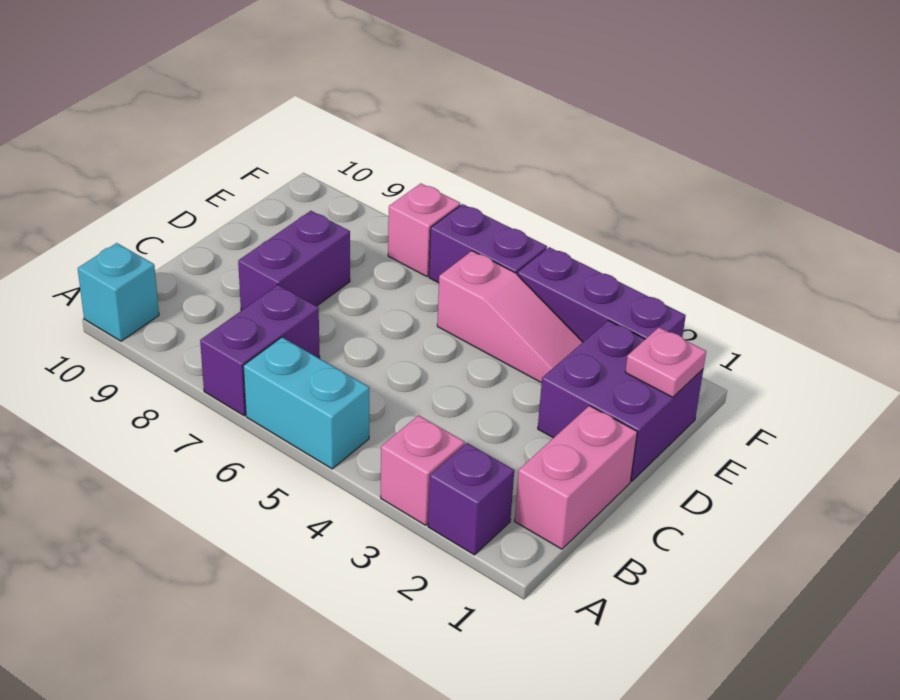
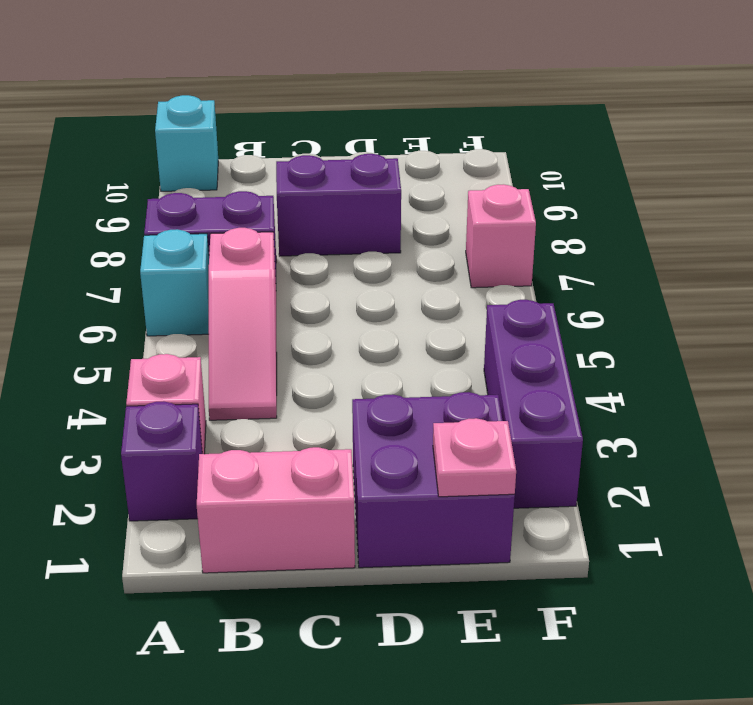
cyan brick A5:A6 level 1 -> cyan brick A6 level 1
pink slope E3:E5 level 1 top 5 -> pink slope B4:B6 level 1 top 6
purple brick F5:F6 level 1 -> none

